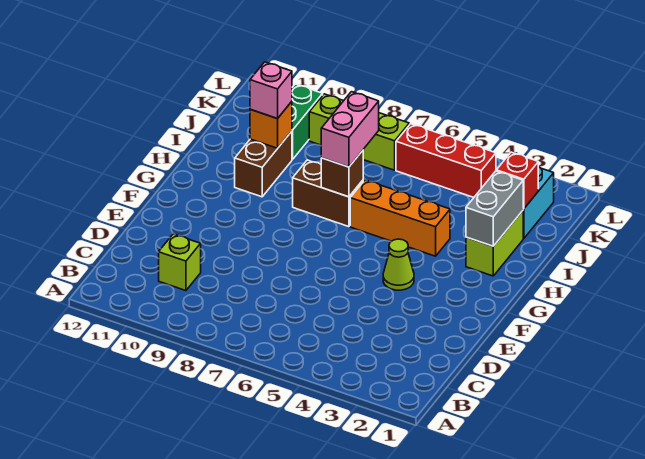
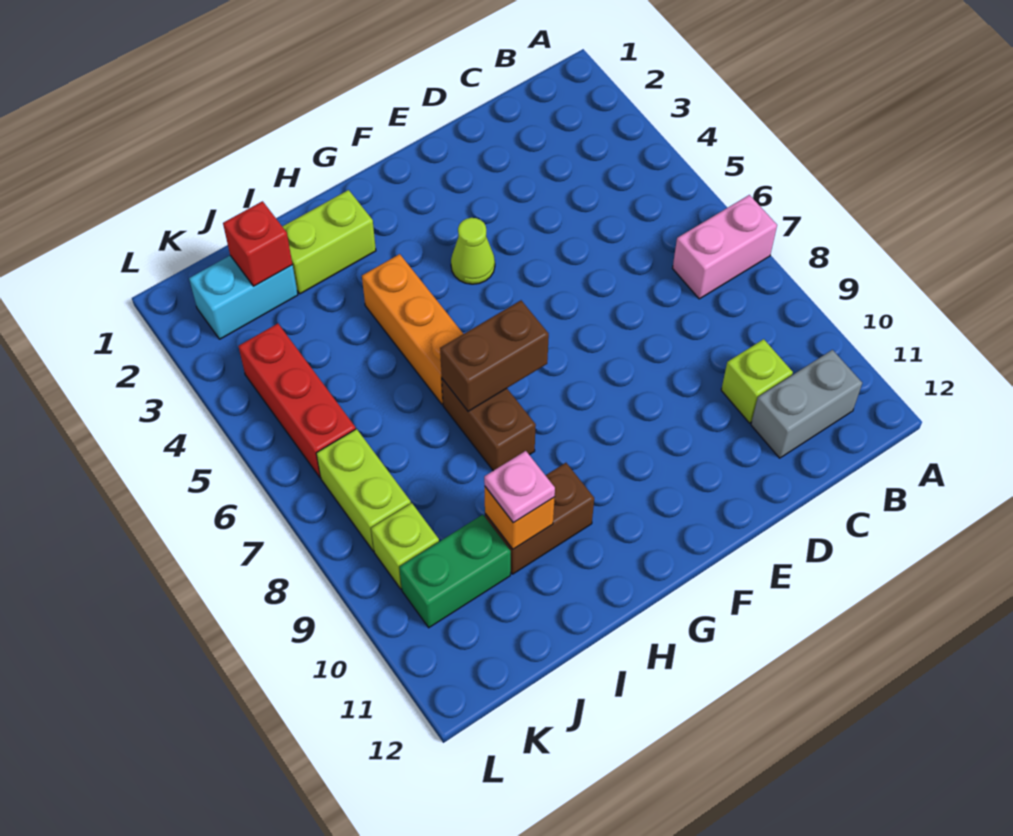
grey brick H2:I2 level 2 -> grey brick B11:C11 level 1
brown brick H7 level 2 -> brown brick G7:H7 level 2
pink brick H7:I7 level 3 -> pink brick A7:B7 level 1
pink brick I10 level 3 -> pink plate I10 level 3

